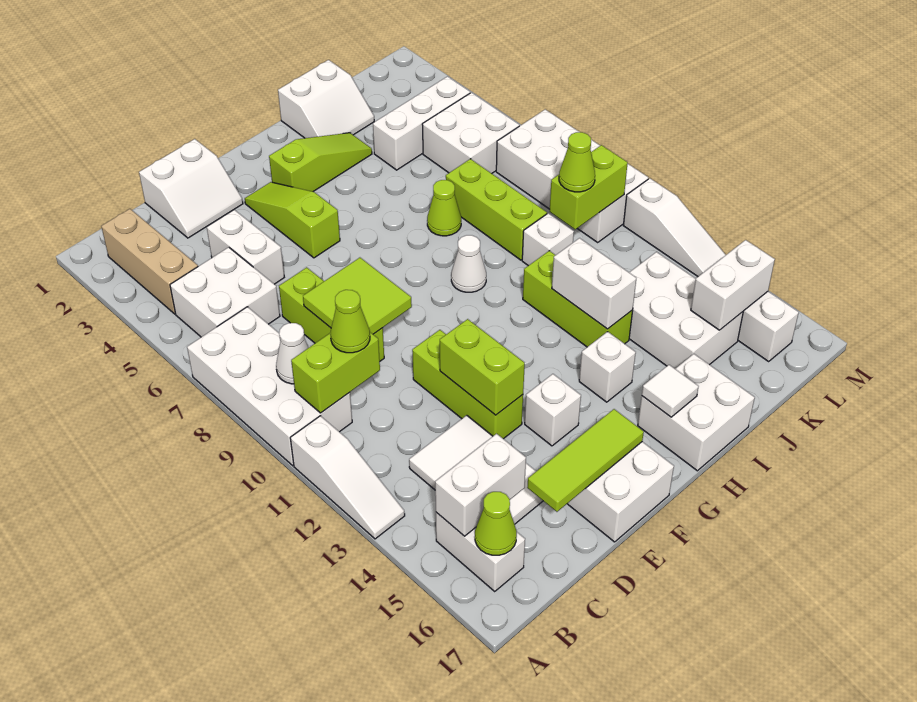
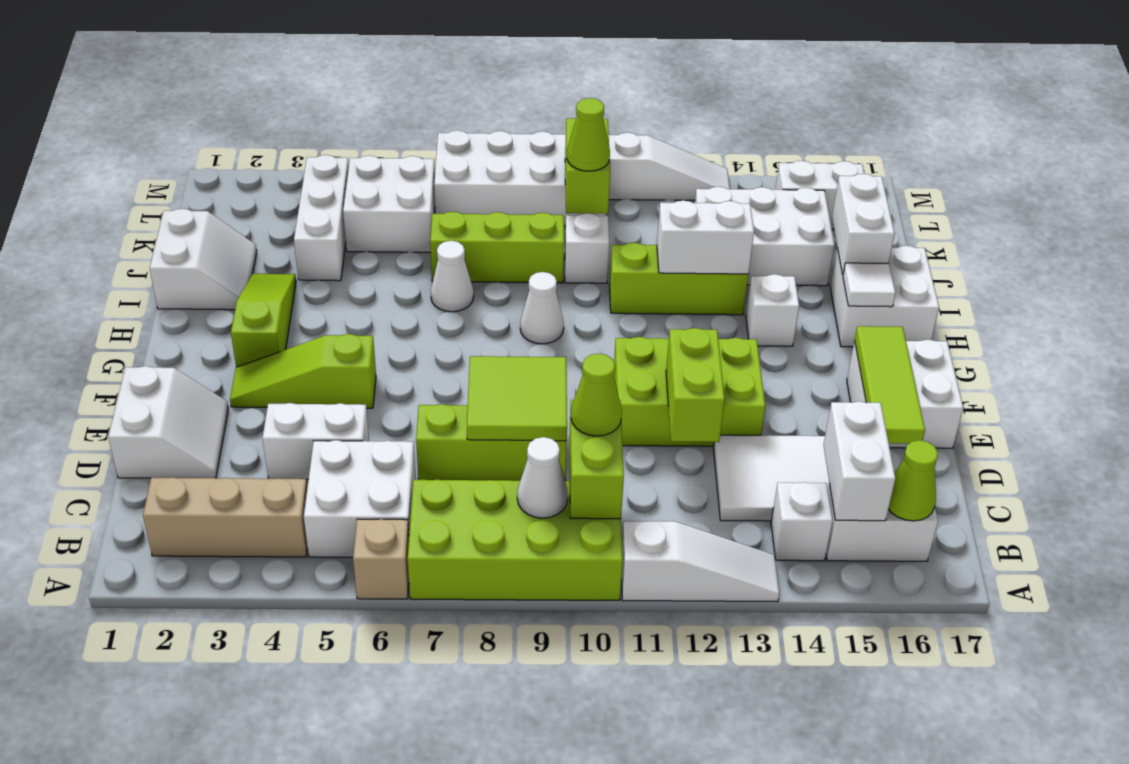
none -> tan brick A6 level 1
white brick A7:B10 level 1 -> lime brick A7:B10 level 1
lime brick E11:E13 level 1 -> lime brick E11:F13 level 1
lime brick E12:E13 level 2 -> lime brick D12:E12 level 2
white brick F14 level 1 -> white brick B14 level 1
lime cone I7 level 1 -> white cone I7 level 1
white brick K15:L15 level 2 -> white brick I16:J16 level 2

